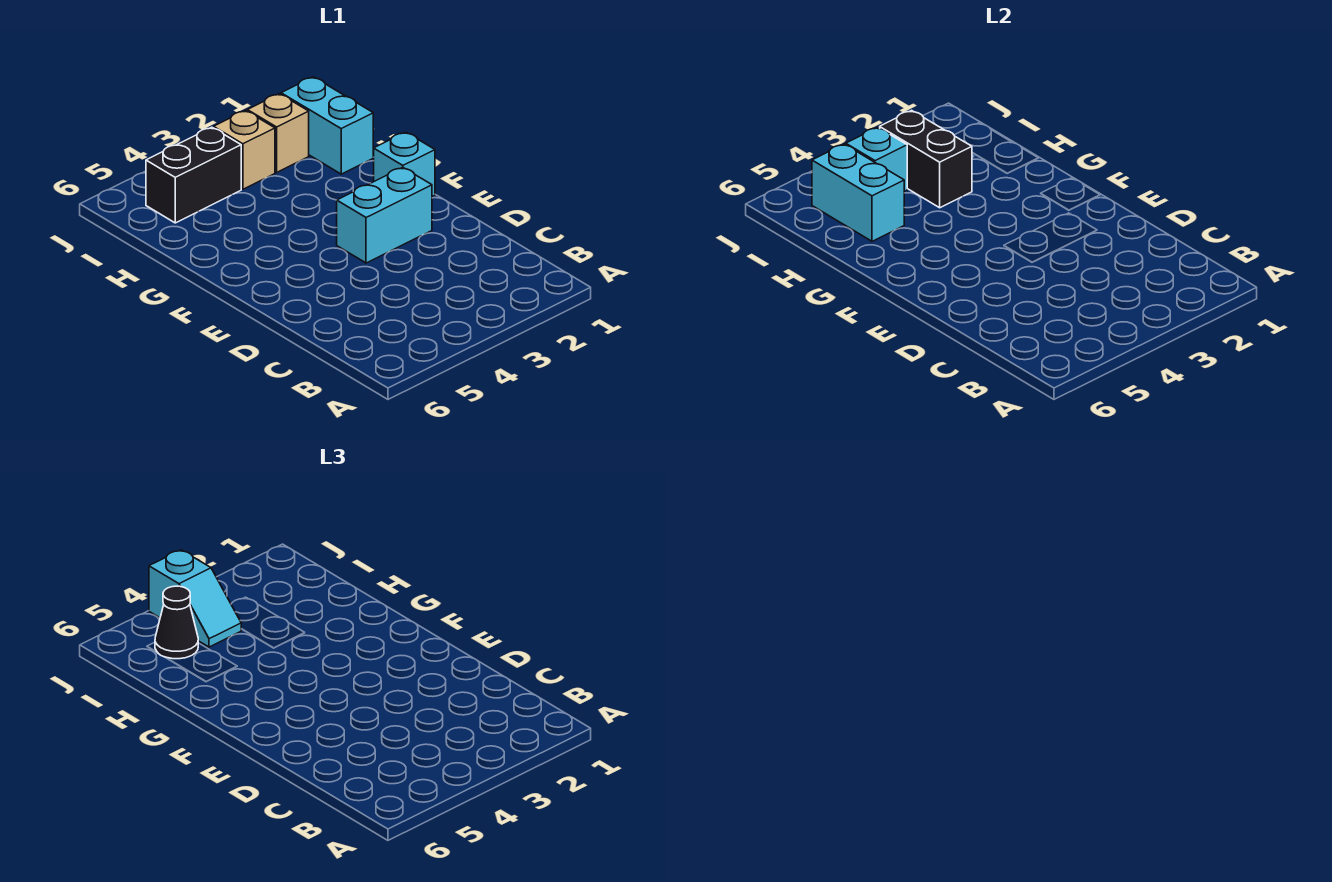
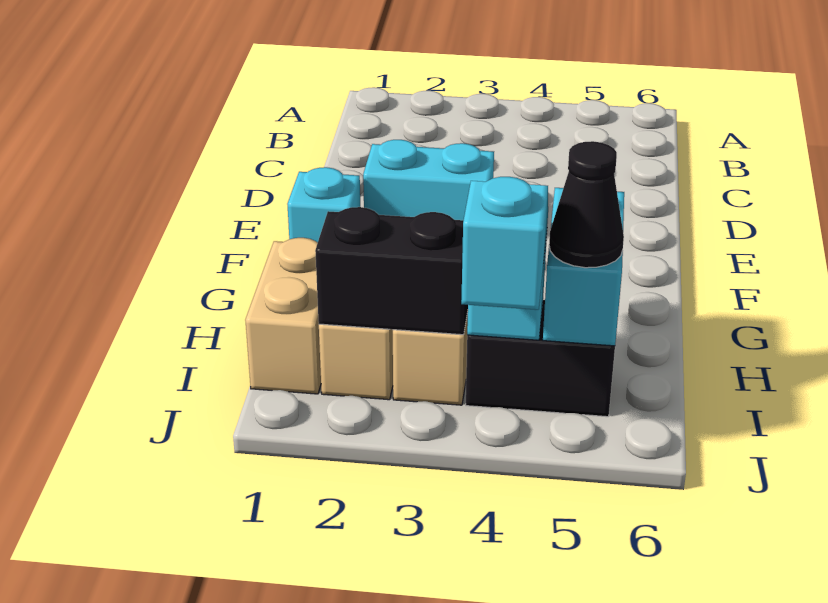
cyan brick H1:I1 level 1 -> tan brick H1:I1 level 1
black brick H3:I3 level 2 -> black brick I2:I3 level 2

